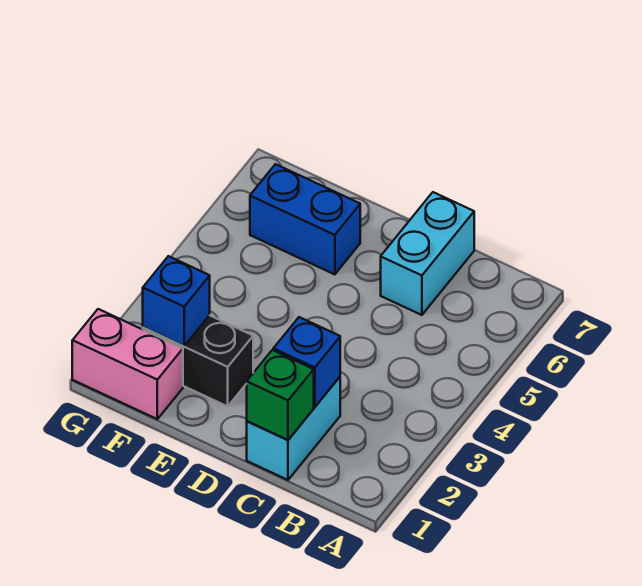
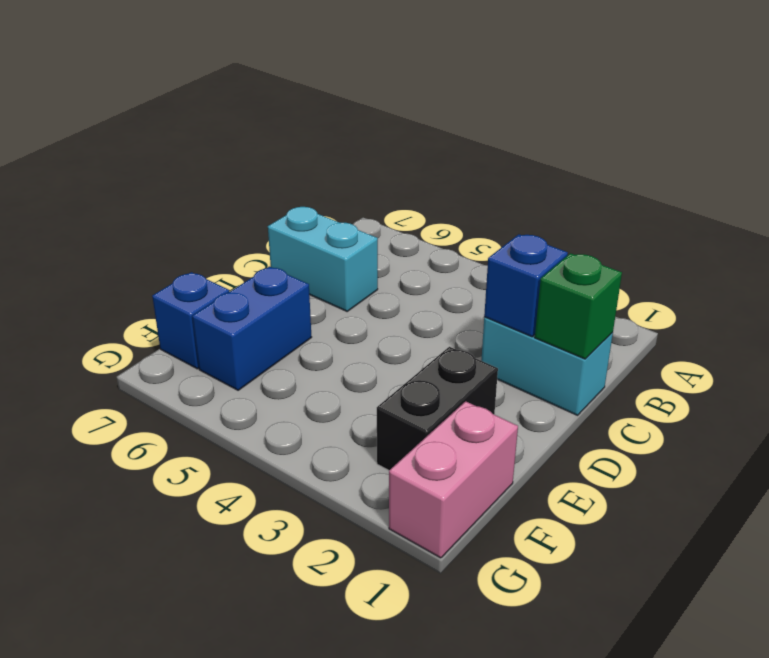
blue brick F2 level 2 -> blue brick F7 level 1

